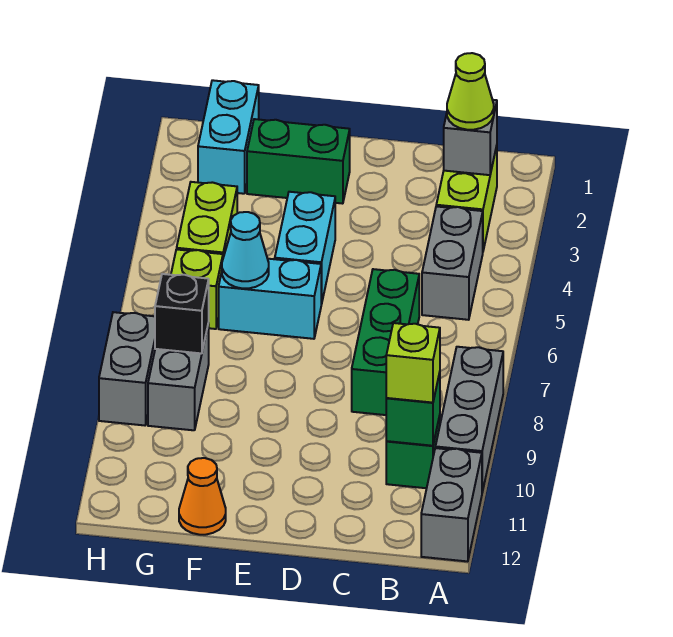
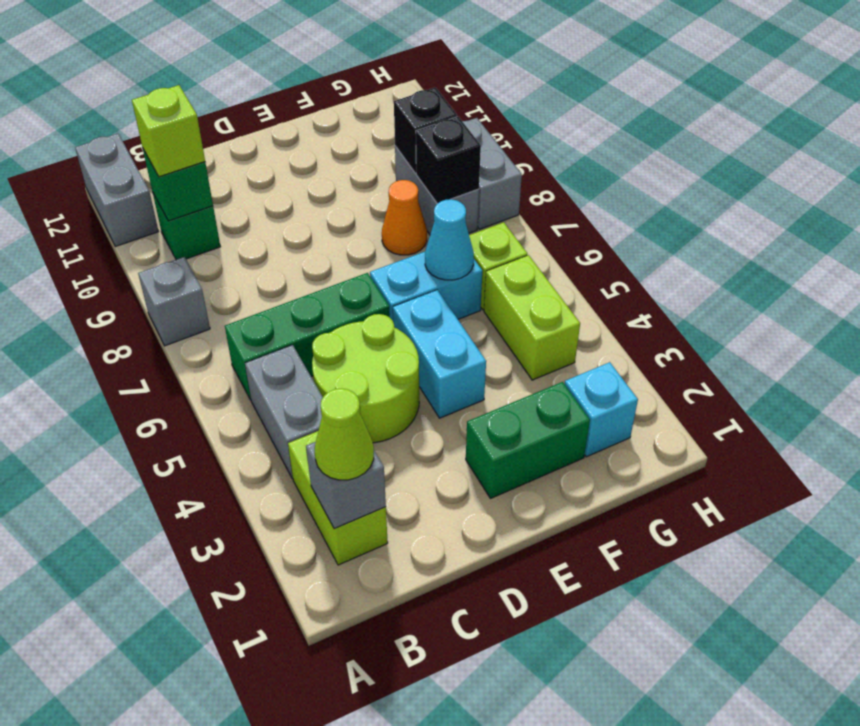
grey brick A8:A10 level 1 -> grey brick A8 level 1
none -> lime round brick C4:D5 level 1
green brick C6:C8 level 1 -> green brick B6:D6 level 1
orange cone F12 level 1 -> orange cone F8 level 1
cyan brick G1:G2 level 1 -> cyan brick G2 level 1
none -> black brick G9 level 2

